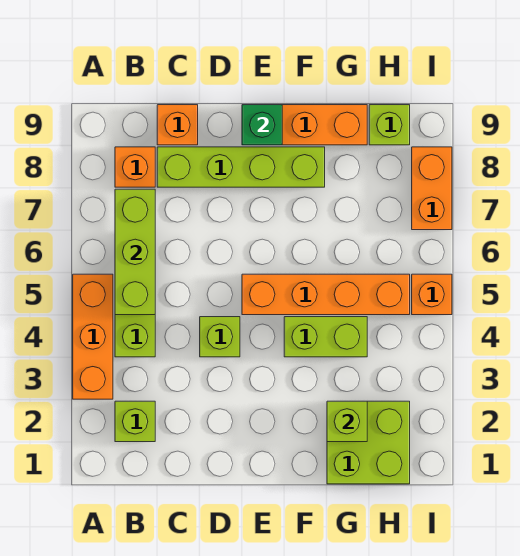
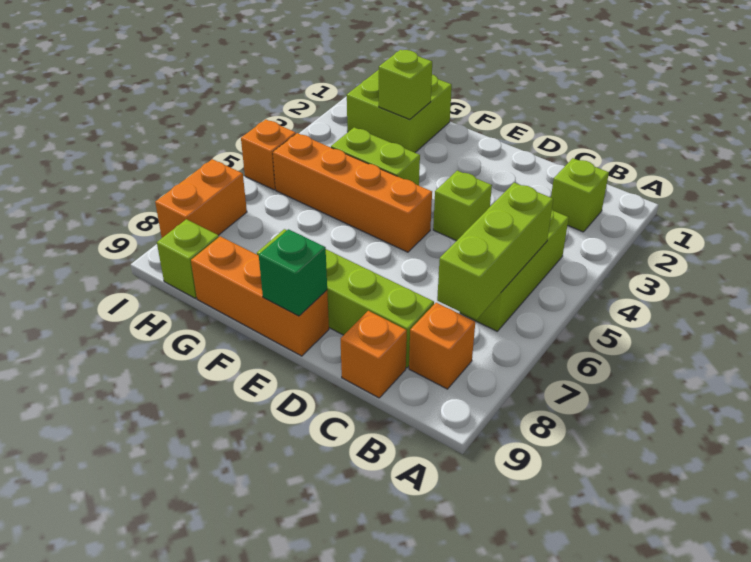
orange brick A3:A5 level 1 -> none

